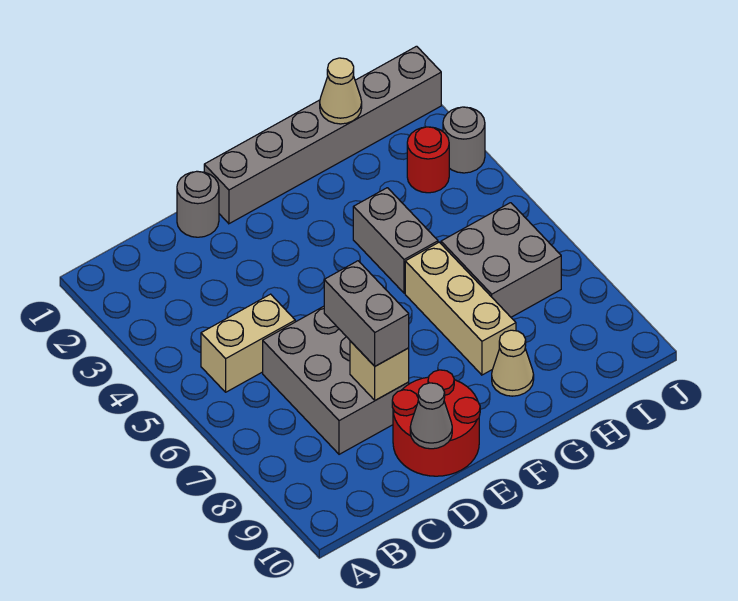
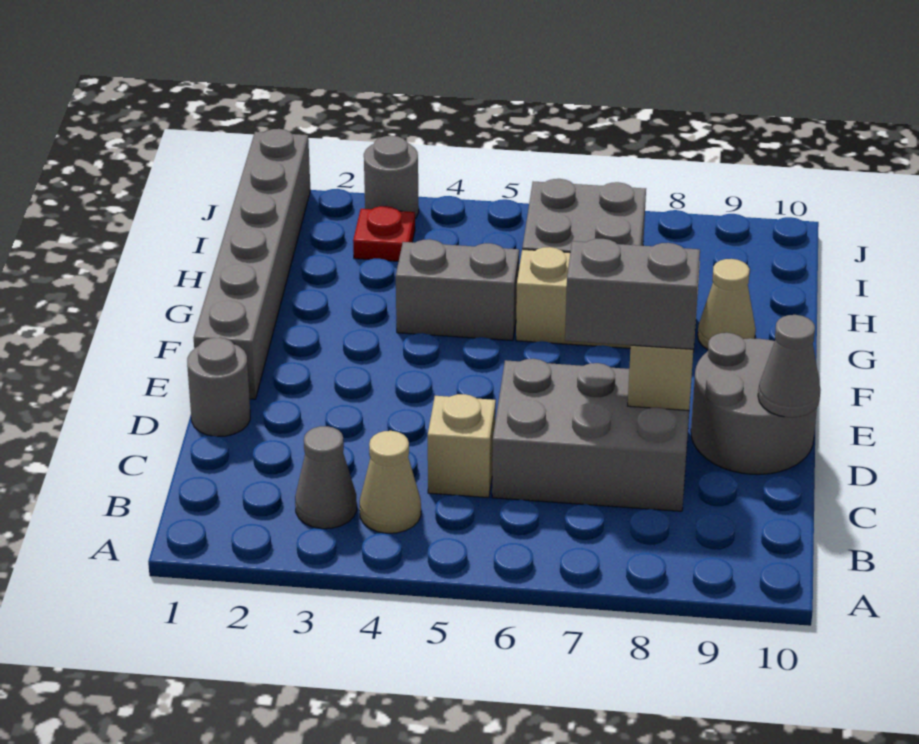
none -> grey cone B3 level 1
tan brick B5:C5 level 1 -> tan brick C5 level 1
red round brick D9:E10 level 1 -> grey round brick D9:E10 level 1
tan cone H1 level 2 -> tan cone B4 level 1
red round brick I3 level 1 -> red plate I3 level 1

